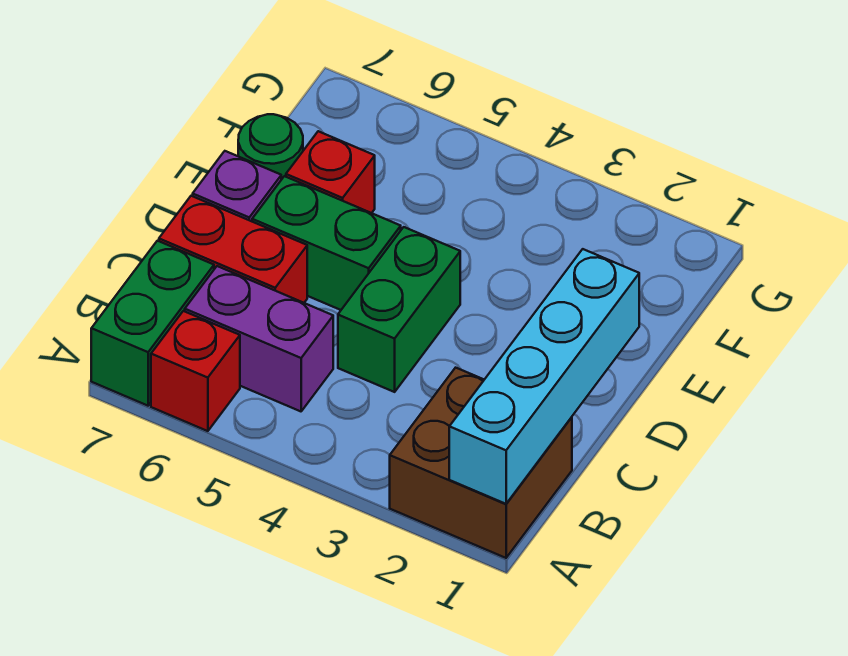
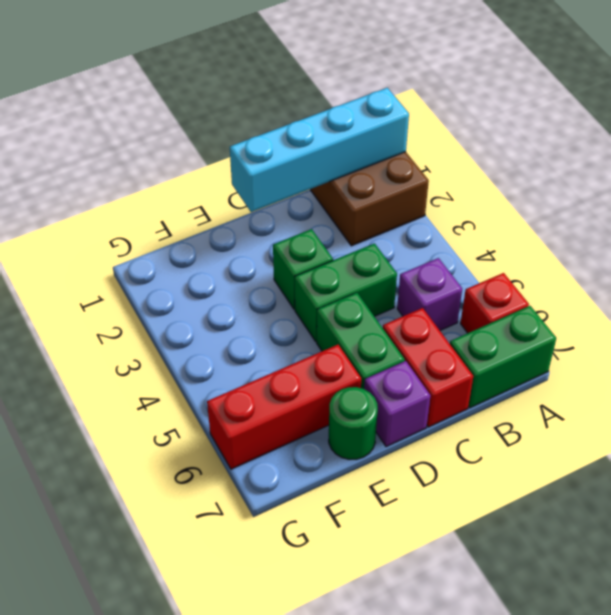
purple brick B5:B6 level 1 -> purple brick B5 level 1
none -> green brick D3 level 1
red brick E6 level 1 -> red brick E6:G6 level 1

